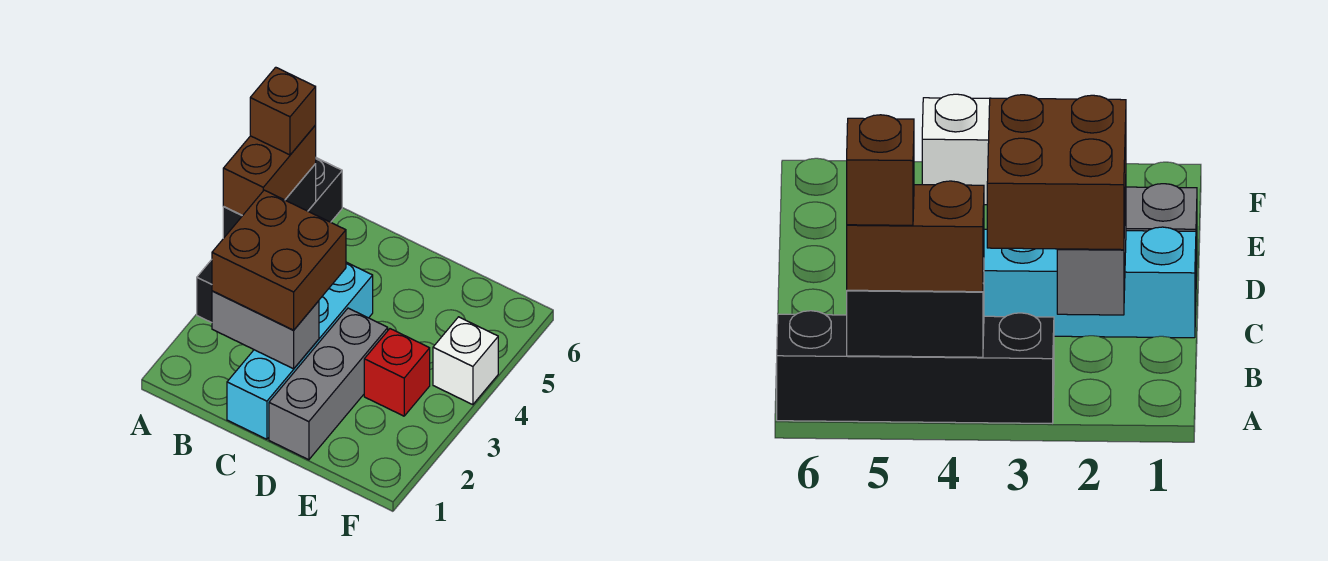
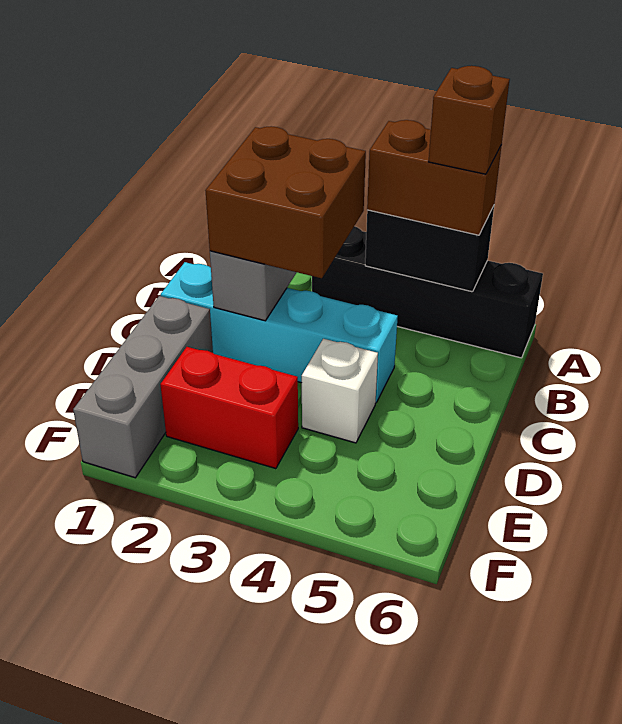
grey brick D1:D3 level 1 -> grey brick D1:F1 level 1
red brick E3 level 1 -> red brick E2:E3 level 1
white brick F4 level 1 -> white brick D4 level 1

